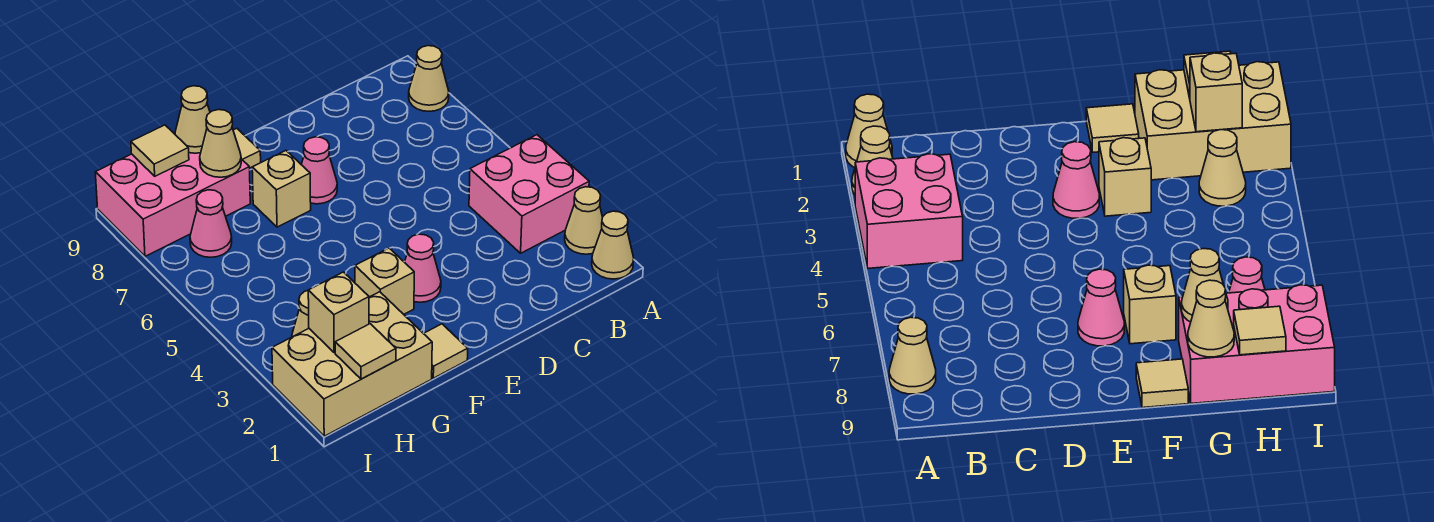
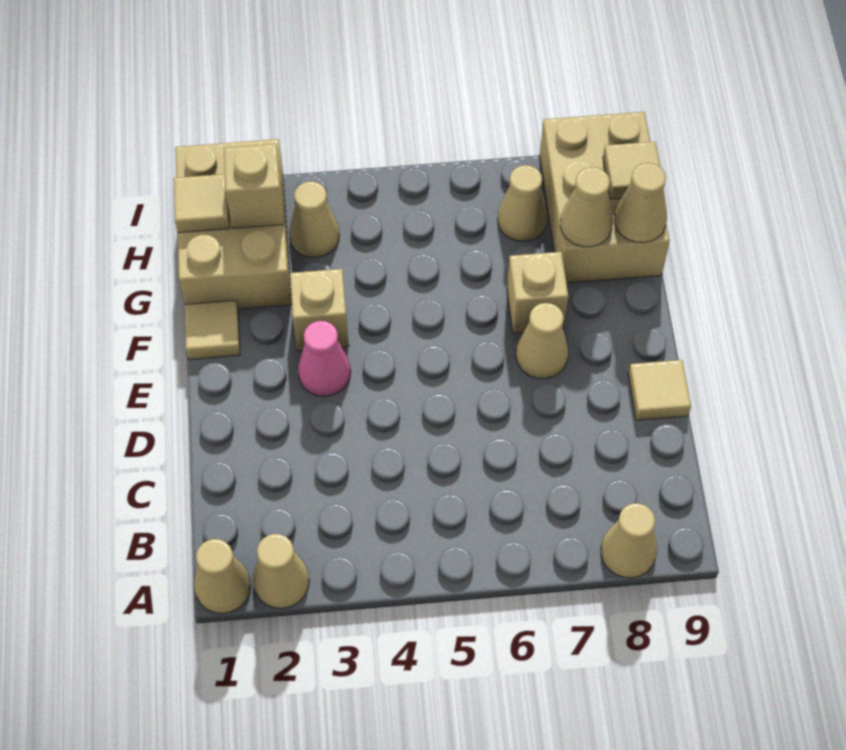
pink brick A3:B4 level 1 -> none
pink cone E7 level 1 -> tan cone E7 level 1
tan tile F9 level 1 -> tan tile D9 level 1
pink brick G8:I9 level 1 -> tan brick G8:I9 level 1
pink cone H7 level 1 -> tan cone H7 level 1

